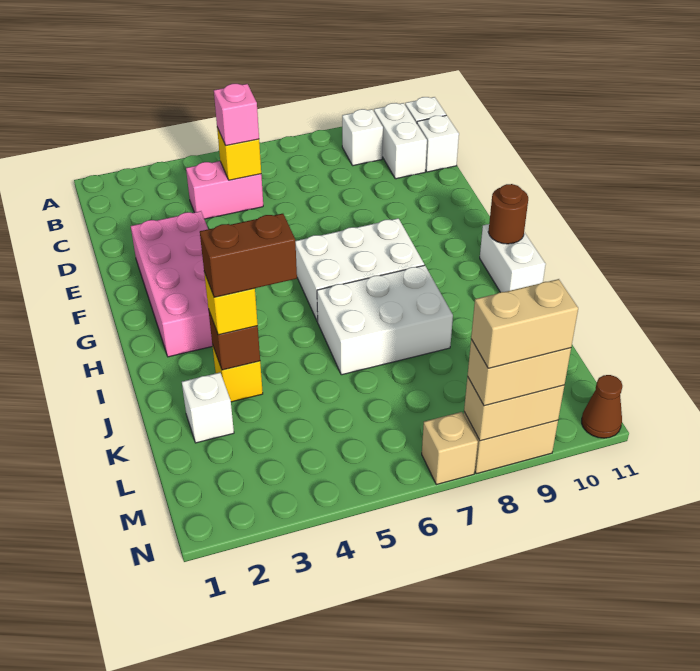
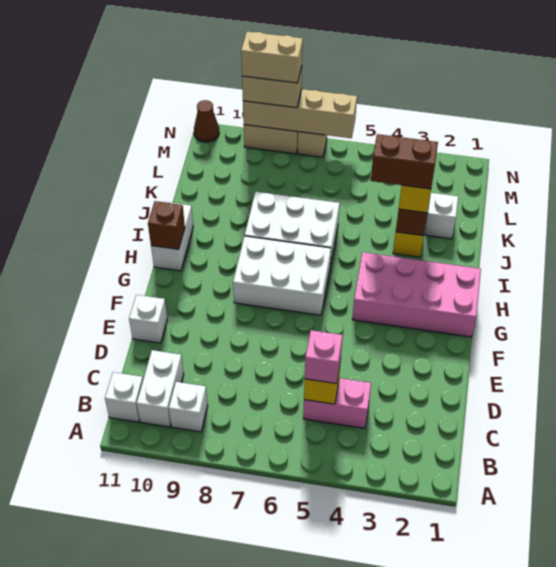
white brick C11 level 1 -> white brick E11 level 1
pink brick E2:H3 level 1 -> pink brick G1:H4 level 1
brown round brick H11 level 2 -> brown brick H11 level 2
tan brick N8:N9 level 2 -> tan brick N6:N9 level 2

